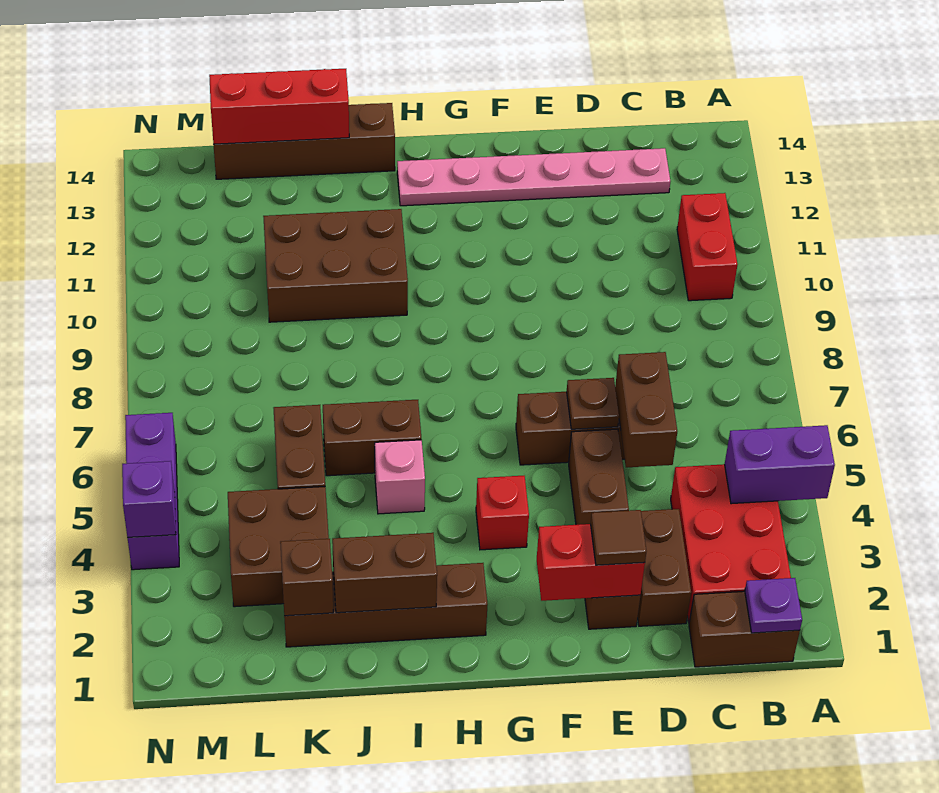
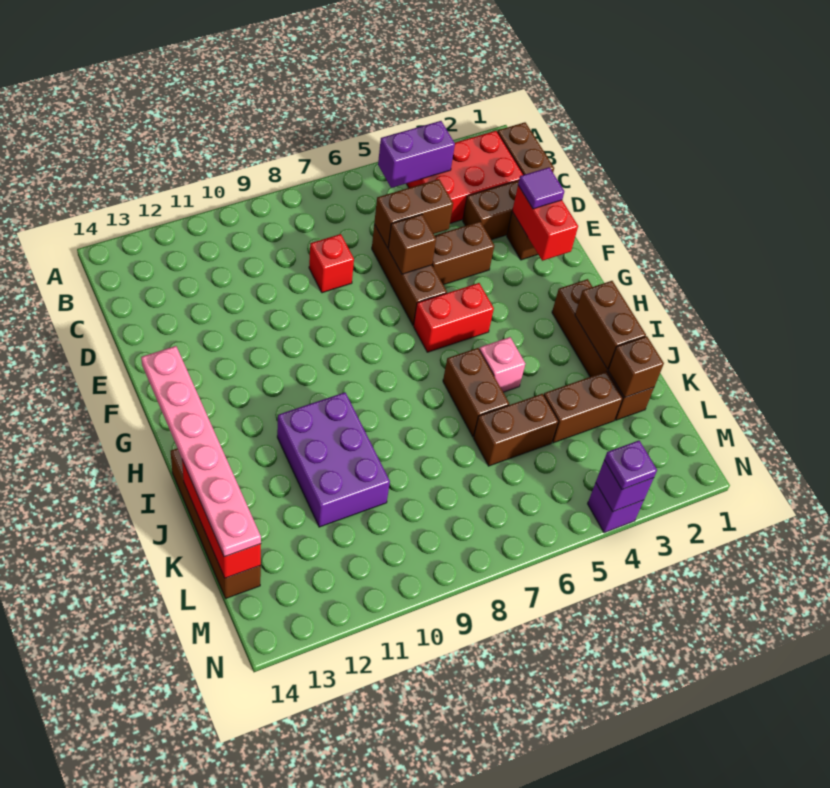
purple brick A4:B4 level 2 -> purple brick B4:B5 level 2
purple plate B1 level 2 -> purple plate N4 level 3
red brick B10:B11 level 1 -> red brick G5:G6 level 1
pink plate C13:H13 level 1 -> pink plate G14:L14 level 3
brown tile E2 level 3 -> purple tile E2 level 3
brown plate E6 level 2 -> brown brick E6 level 2
red brick G4 level 1 -> red brick D8 level 1
brown brick I10:K11 level 1 -> purple brick I10:K11 level 1
brown brick K3:L4 level 1 -> brown brick K3:K4 level 1
purple brick N4:N6 level 1 -> purple brick N4 level 1

